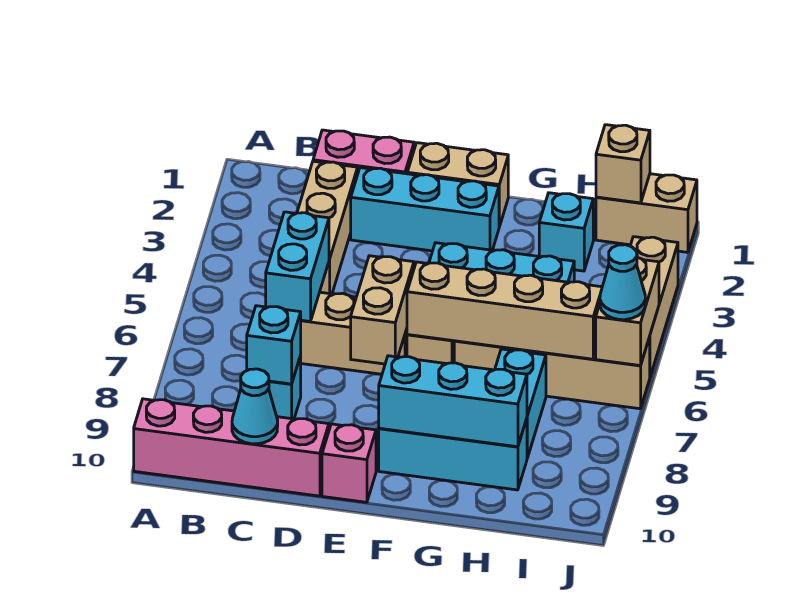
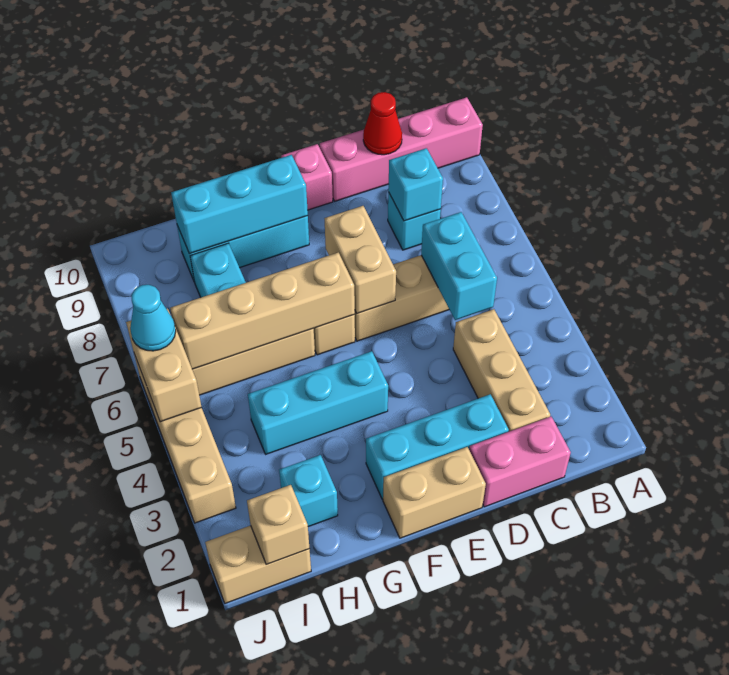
cyan cone C10 level 2 -> red cone C10 level 2

